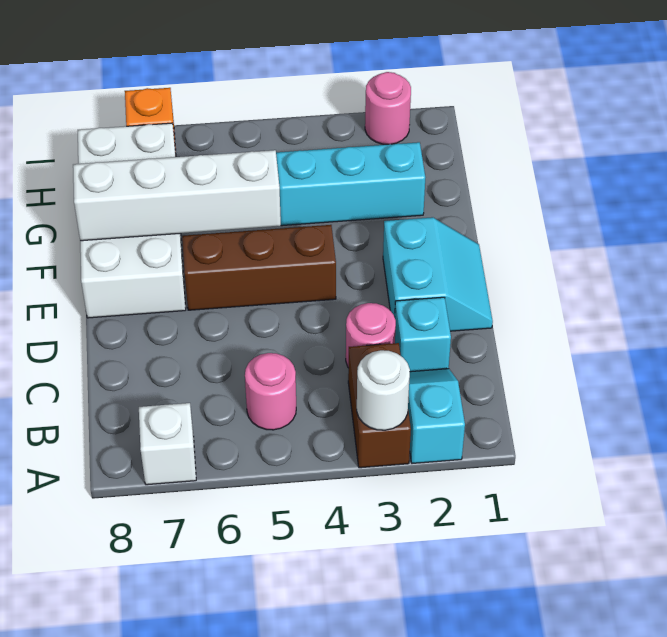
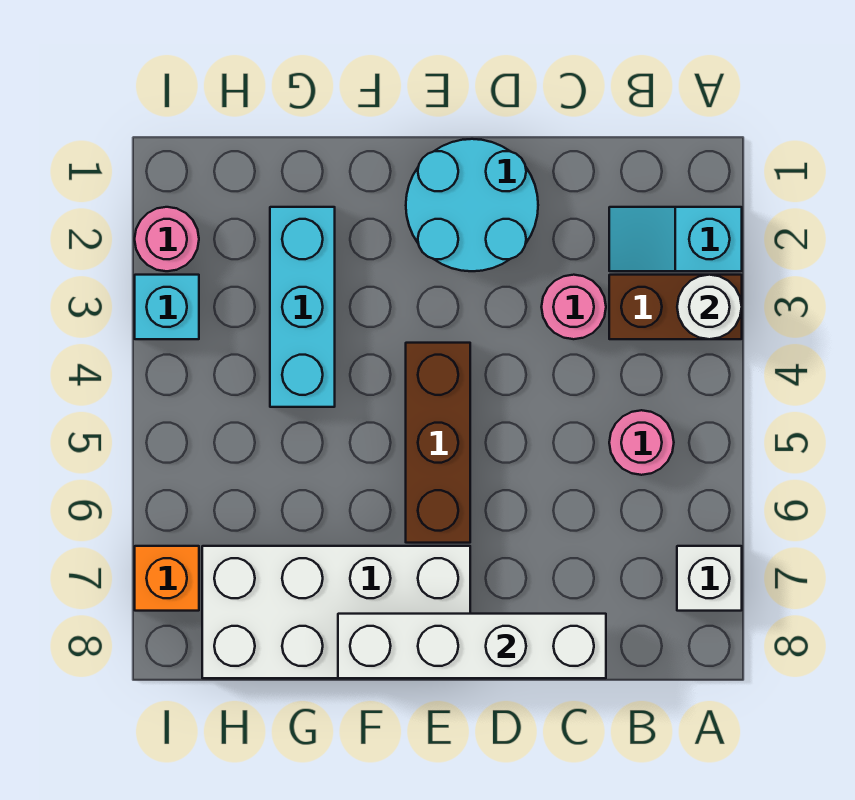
cyan brick C2 level 1 -> cyan brick I3 level 1
cyan slope D1:E2 level 1 top 2 -> cyan round brick D1:E2 level 1
white brick F5:F8 level 2 -> white brick C8:F8 level 2

